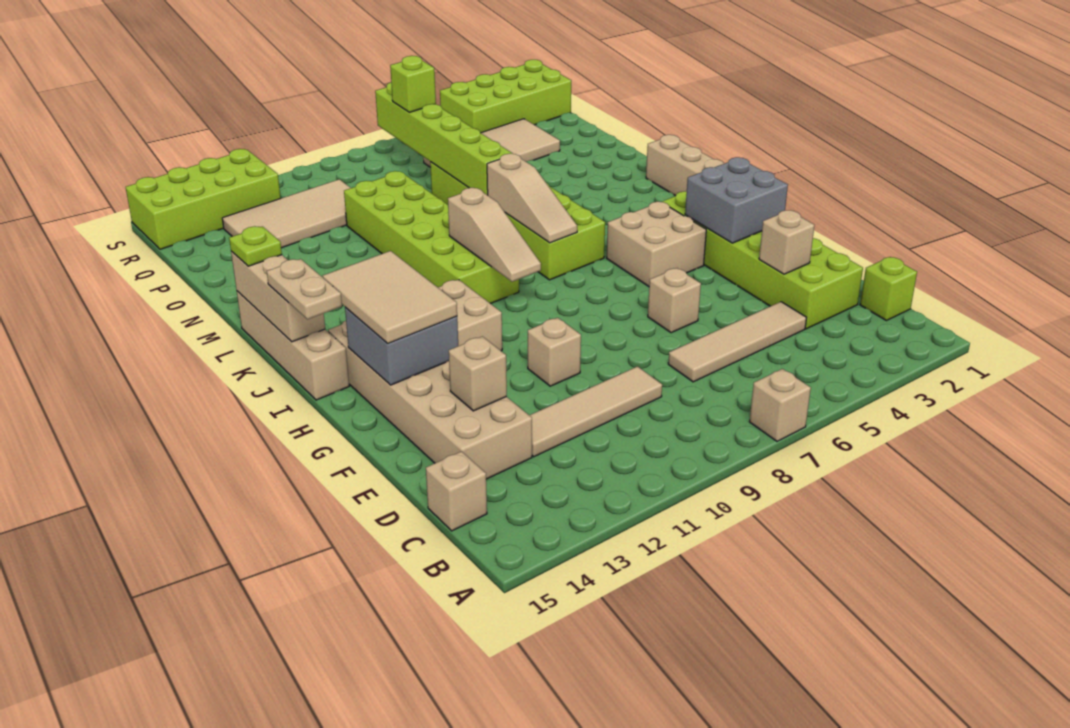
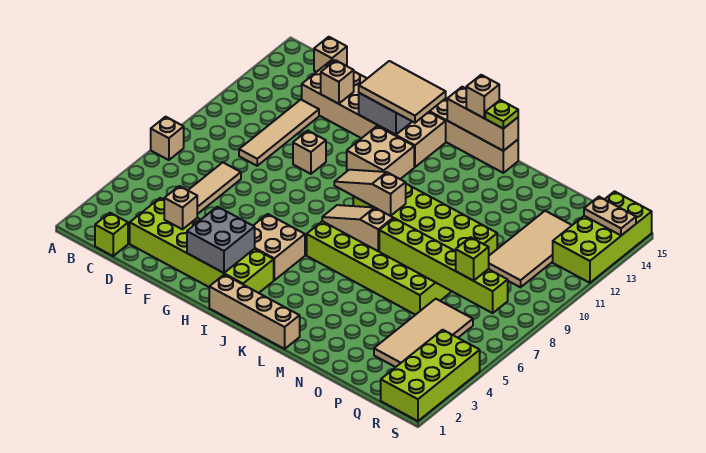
tan brick F6 level 1 -> tan brick K15 level 3
tan plate I15:J15 level 3 -> tan plate R14:S14 level 2

